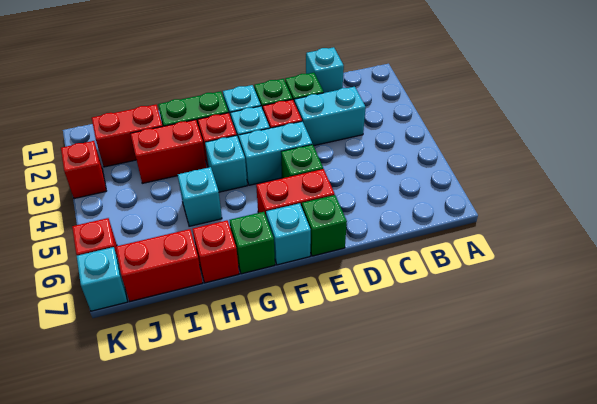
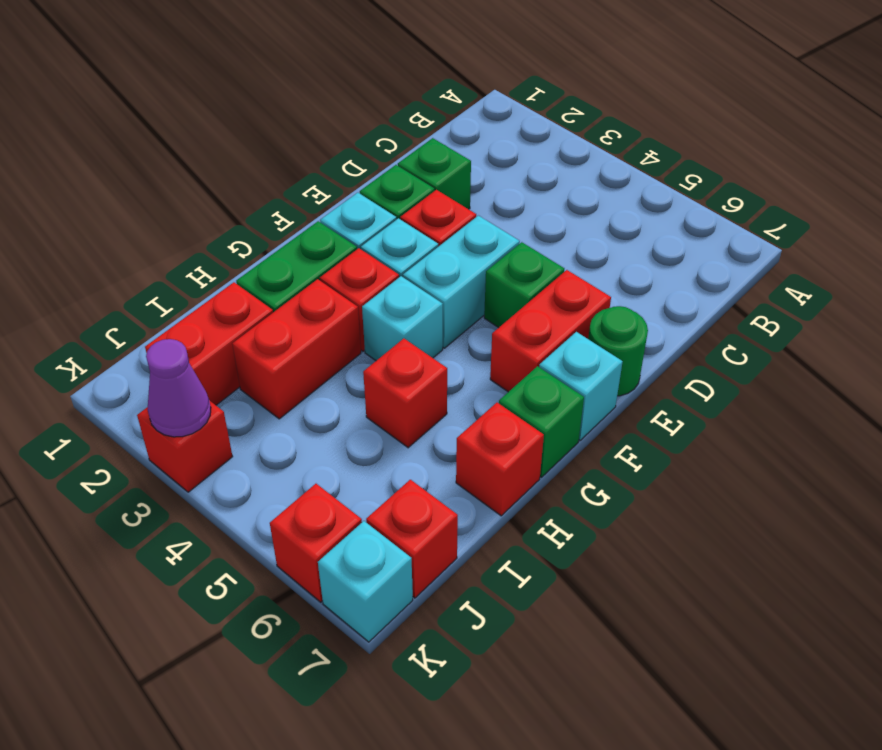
cyan brick C1 level 1 -> none
cyan brick C3:D3 level 1 -> none
green brick E7 level 1 -> green round brick E7 level 1
cyan brick H5 level 1 -> red brick H5 level 1
red brick I7:J7 level 1 -> red brick J7 level 1
none -> purple cone K3 level 2

